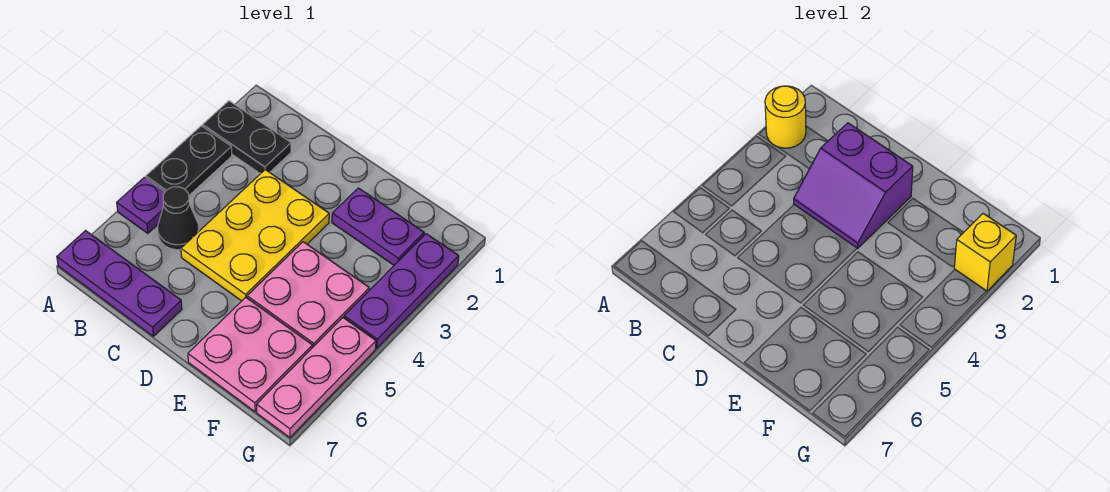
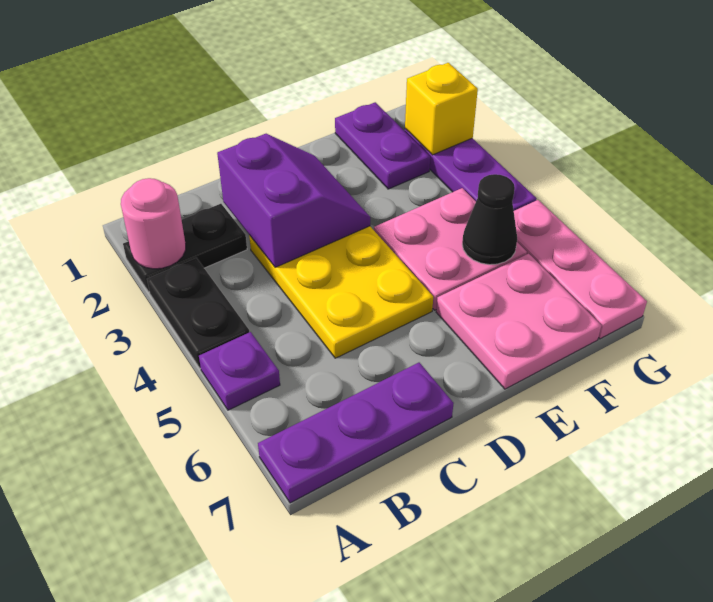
yellow round brick A2 level 2 -> pink round brick A2 level 2
black cone B5 level 1 -> black cone F5 level 2
purple slope C2:D3 level 2 top 2 -> purple slope C2:D3 level 2 top C
purple plate E2:F2 level 1 -> purple plate F1:F2 level 1

